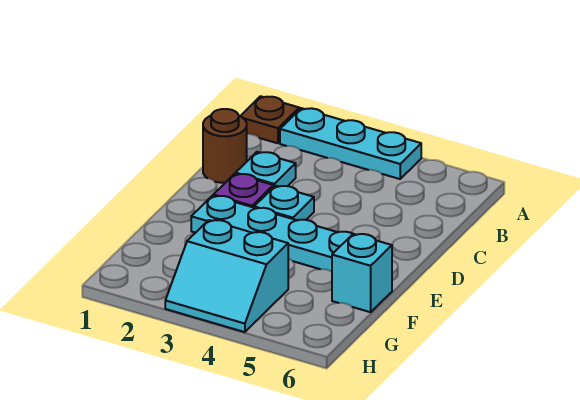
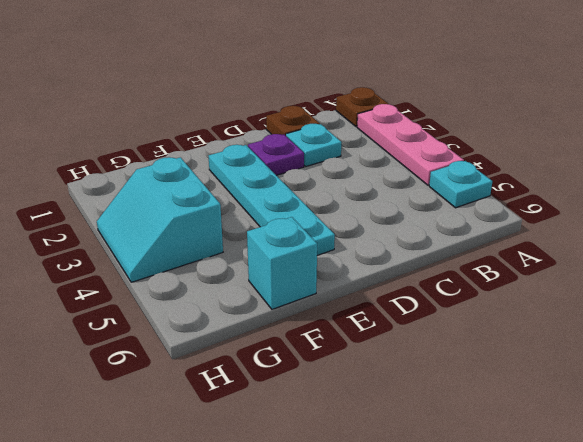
cyan plate A2:A4 level 1 -> pink plate A2:A4 level 1
brown round brick C1 level 1 -> brown plate C1 level 1
cyan plate D3 level 1 -> cyan plate A5 level 1

